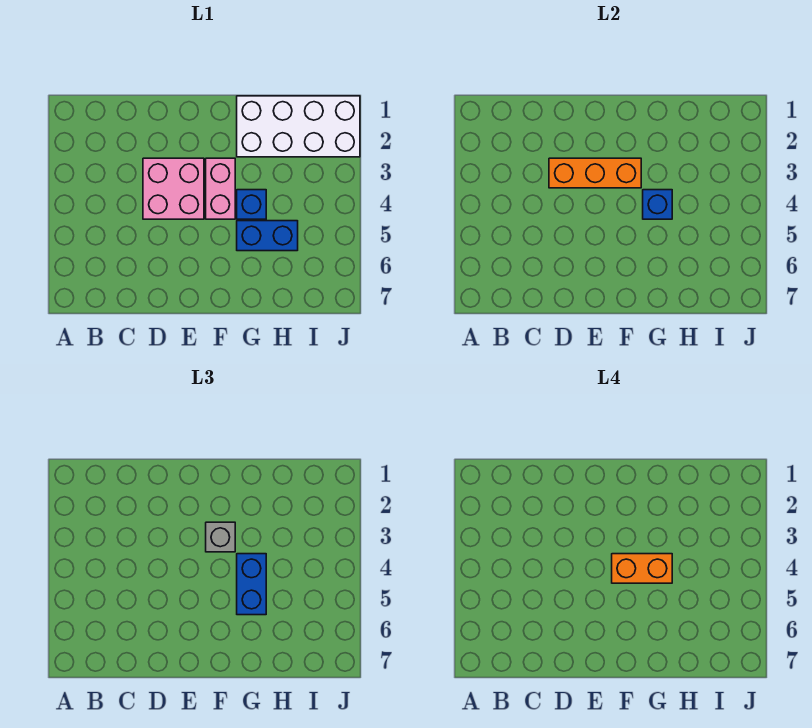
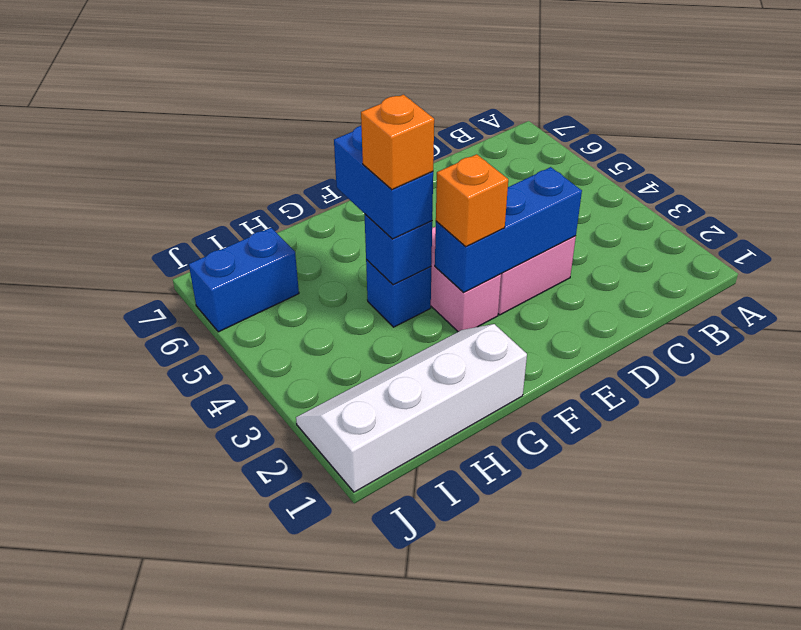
orange brick D3:F3 level 2 -> blue brick D3:F3 level 2
grey brick F3 level 3 -> orange brick F3 level 3
orange brick F4:G4 level 4 -> orange brick G4 level 4
white brick G1:J2 level 1 -> white slope G1:J2 level 1 top 1
blue brick G5:H5 level 1 -> blue brick I6:J6 level 1

